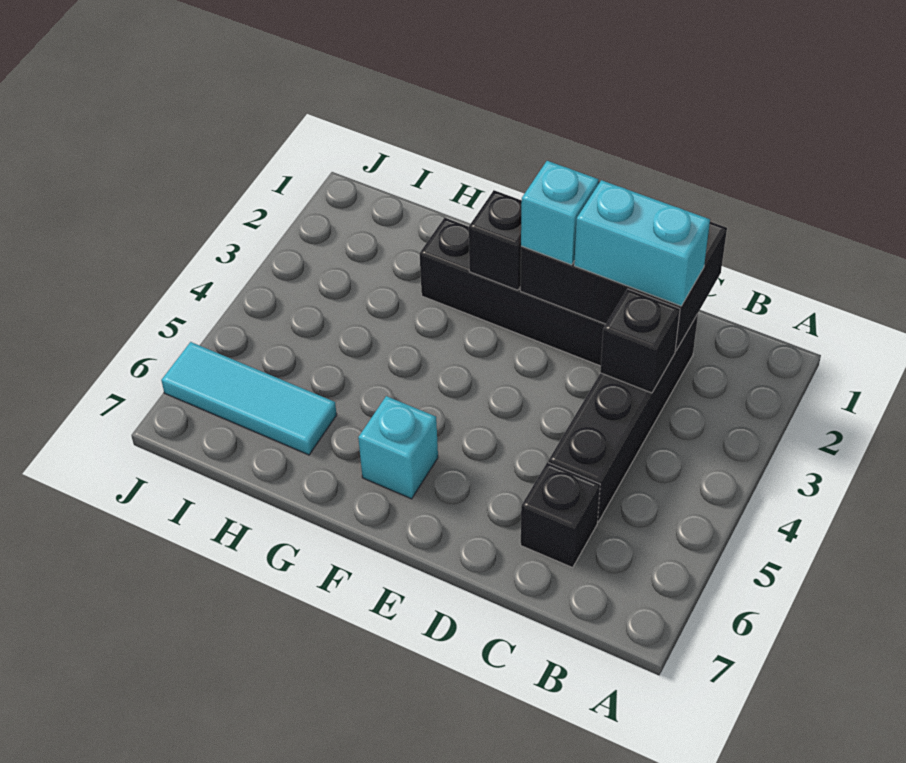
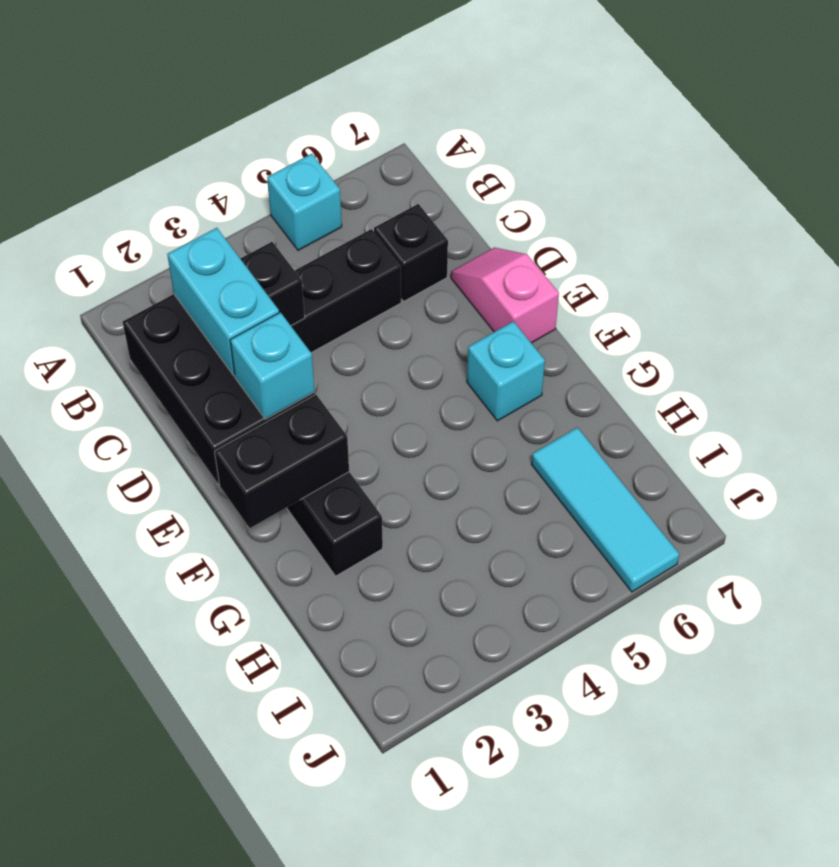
none -> cyan brick A5 level 1
none -> pink slope D7:E7 level 1 top E
black brick F2 level 2 -> black brick F1:F2 level 2

